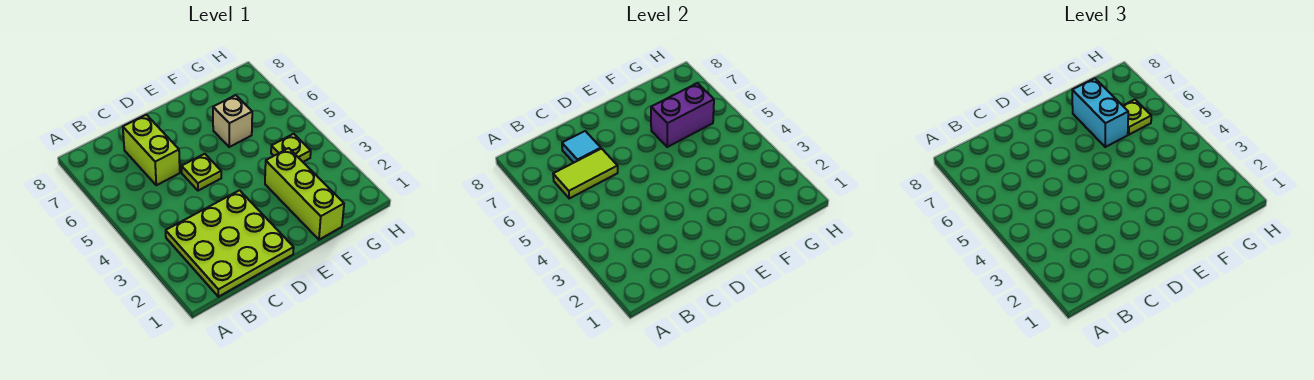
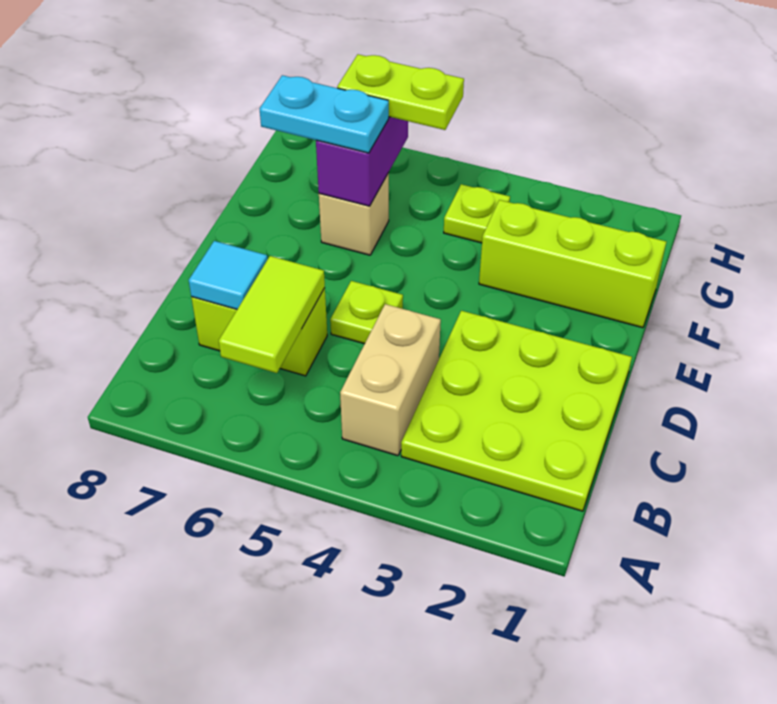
none -> tan brick B4:C4 level 1
cyan brick F6:F7 level 3 -> cyan plate F6:F7 level 3
lime plate G6 level 3 -> lime plate G5:G6 level 3

